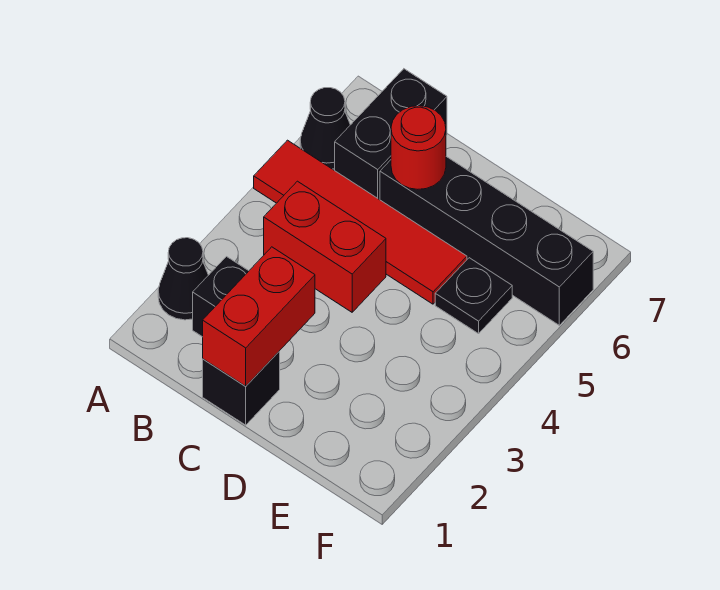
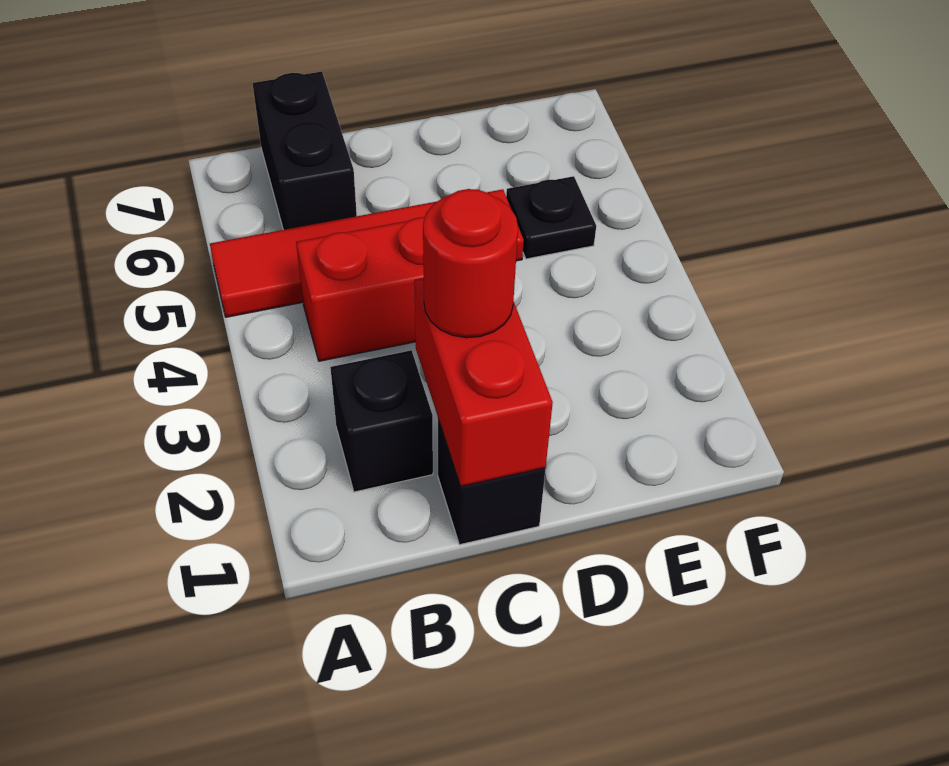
black cone A2 level 1 -> none
black cone A6 level 1 -> none
black brick C6:F6 level 1 -> none
red round brick C6 level 2 -> red round brick C2 level 3

